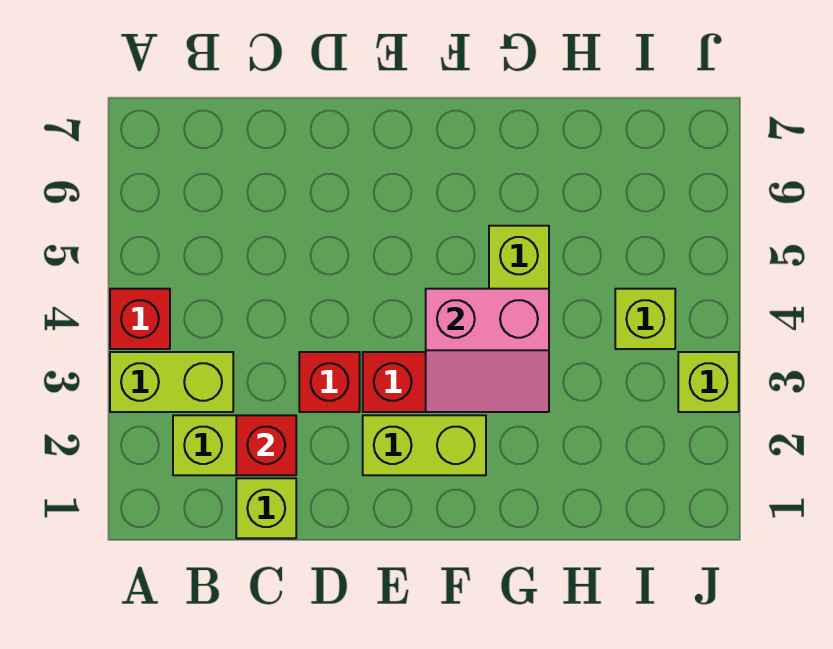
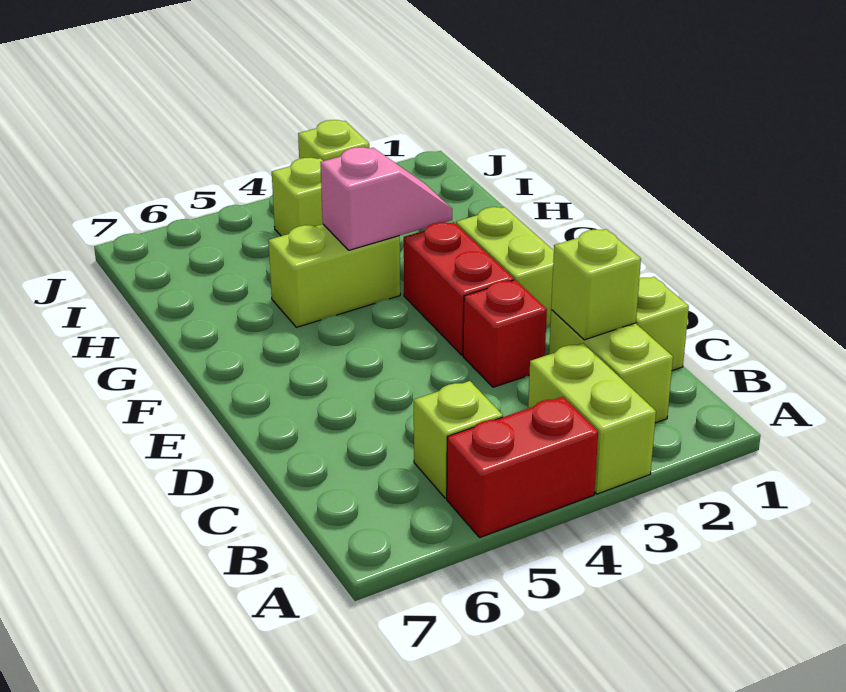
red brick A4 level 1 -> red brick A4:A5 level 1
none -> lime brick B5 level 1
red brick C2 level 2 -> lime brick C2 level 2
pink slope F3:G4 level 2 top 4 -> pink slope G3:G4 level 2 top 4

